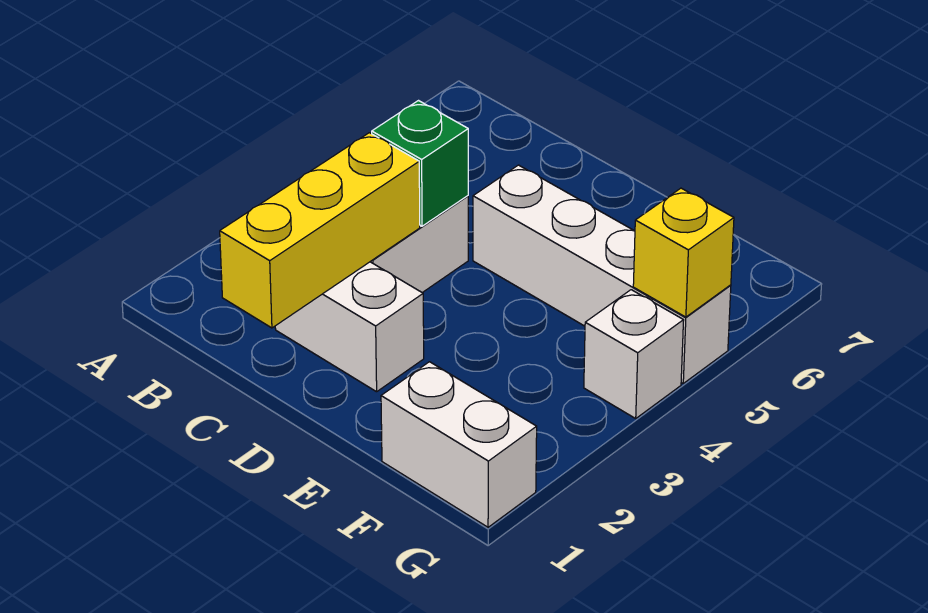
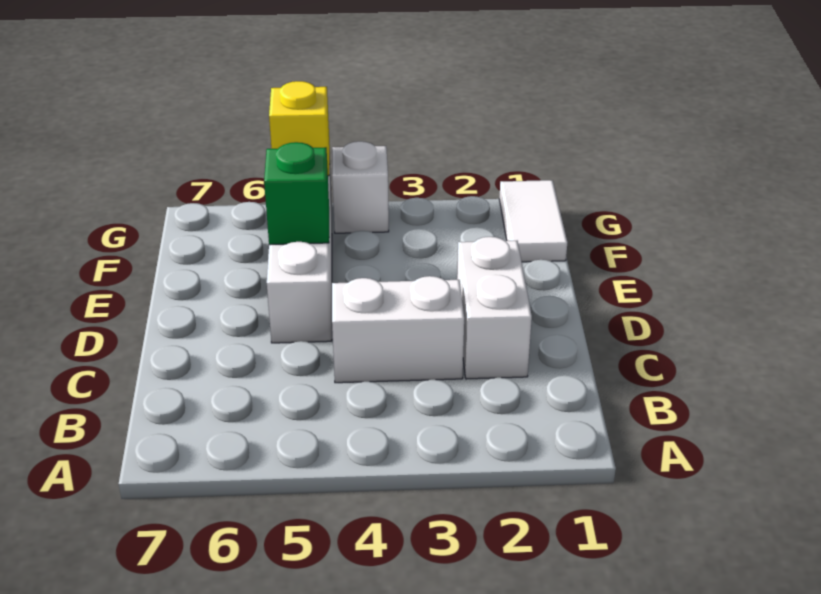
yellow brick C1:C3 level 2 -> none
green brick C4 level 2 -> green brick E5 level 2
white brick F1:G1 level 1 -> white tile F1:G1 level 1

